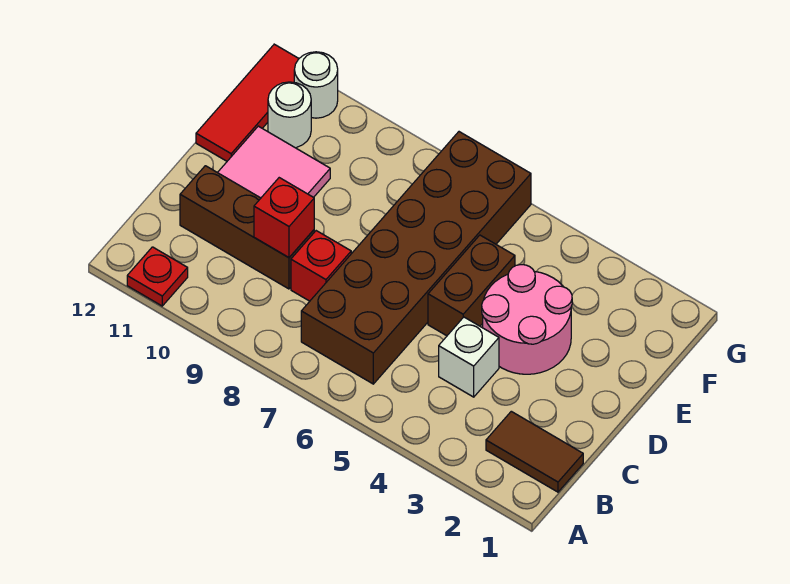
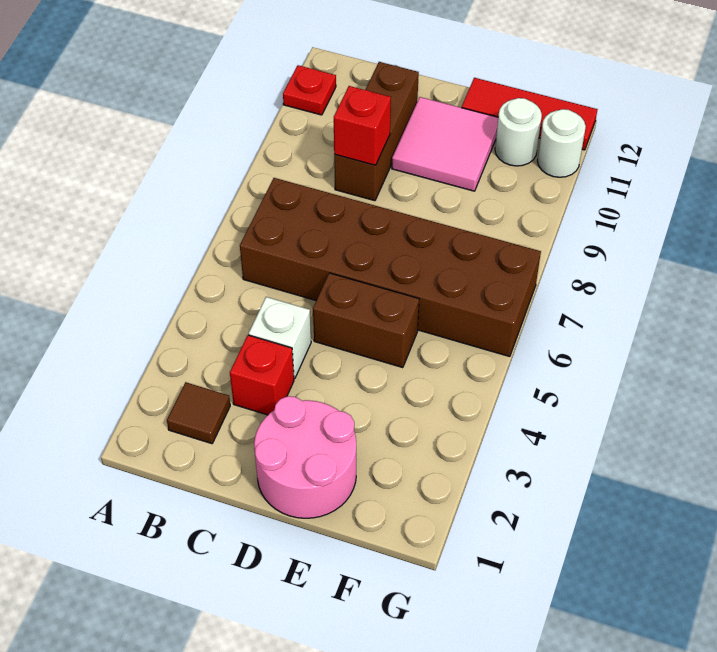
brown tile B1:B2 level 1 -> brown tile B2 level 1
red brick C8 level 1 -> red brick C3 level 1
pink round brick D3:E4 level 1 -> pink round brick D1:E2 level 1

